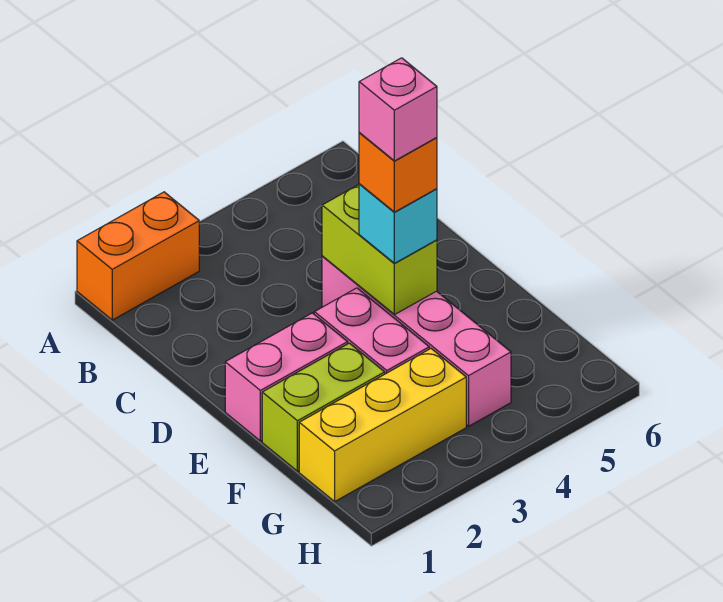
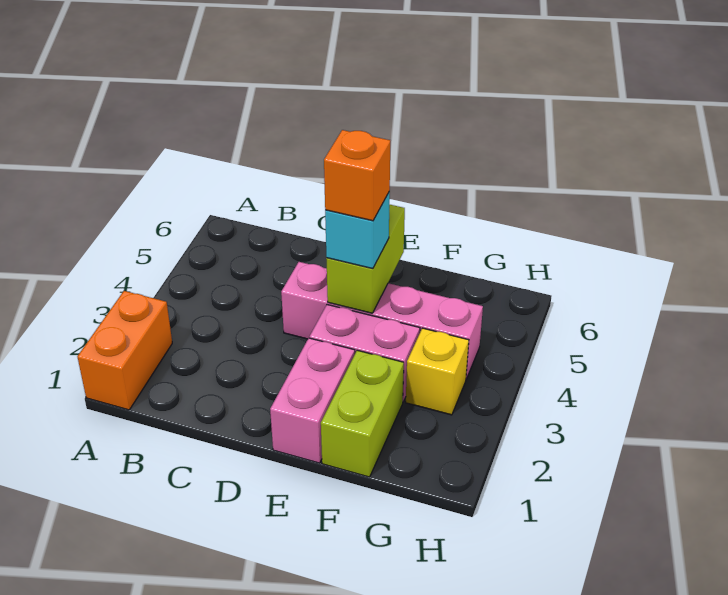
lime brick D4:E4 level 2 -> lime brick E4:E5 level 2
pink brick E4 level 5 -> none
yellow brick G1:G3 level 1 -> yellow brick G3 level 1

